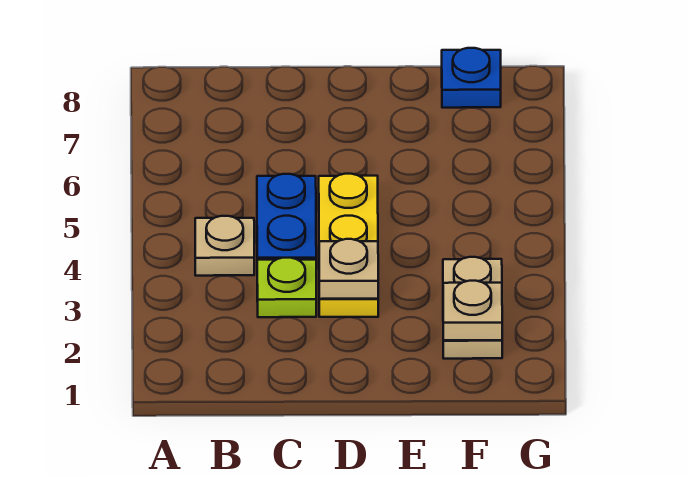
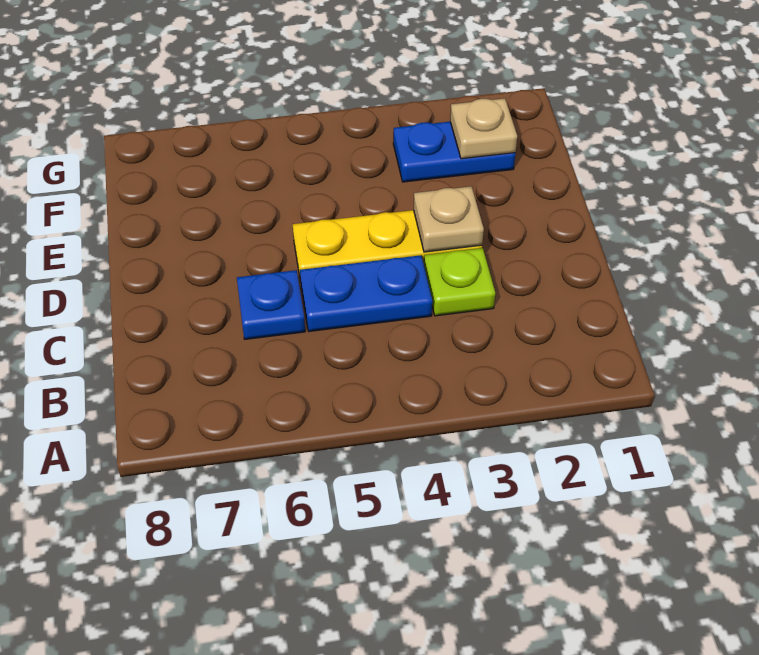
tan plate B4 level 1 -> none
tan plate F2:F3 level 1 -> blue plate F2:F3 level 1
blue plate F8 level 1 -> blue plate C6 level 1

